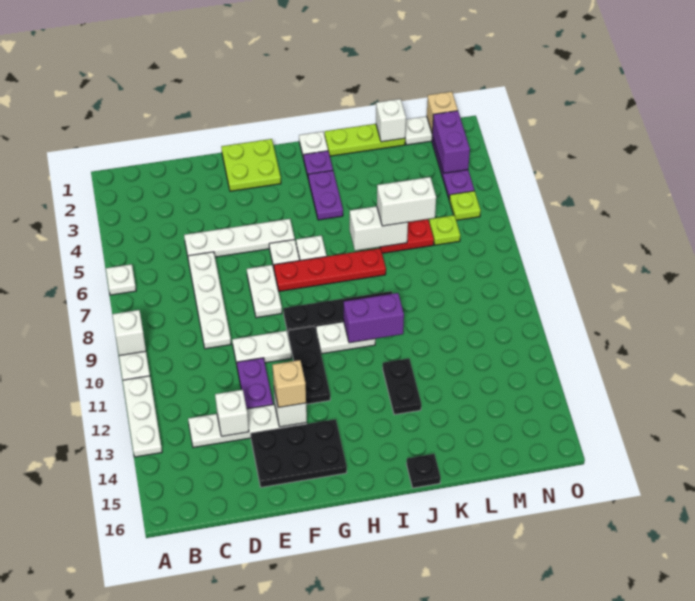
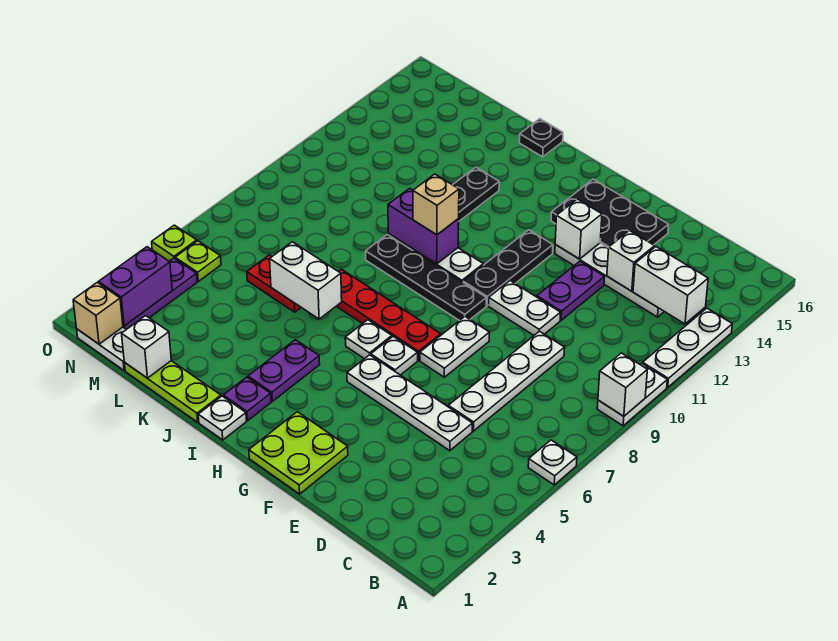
tan brick F13 level 3 -> tan brick I10 level 3
white brick K6:L6 level 3 -> white brick B13:C13 level 2
lime plate M6 level 1 -> lime plate O5 level 1

